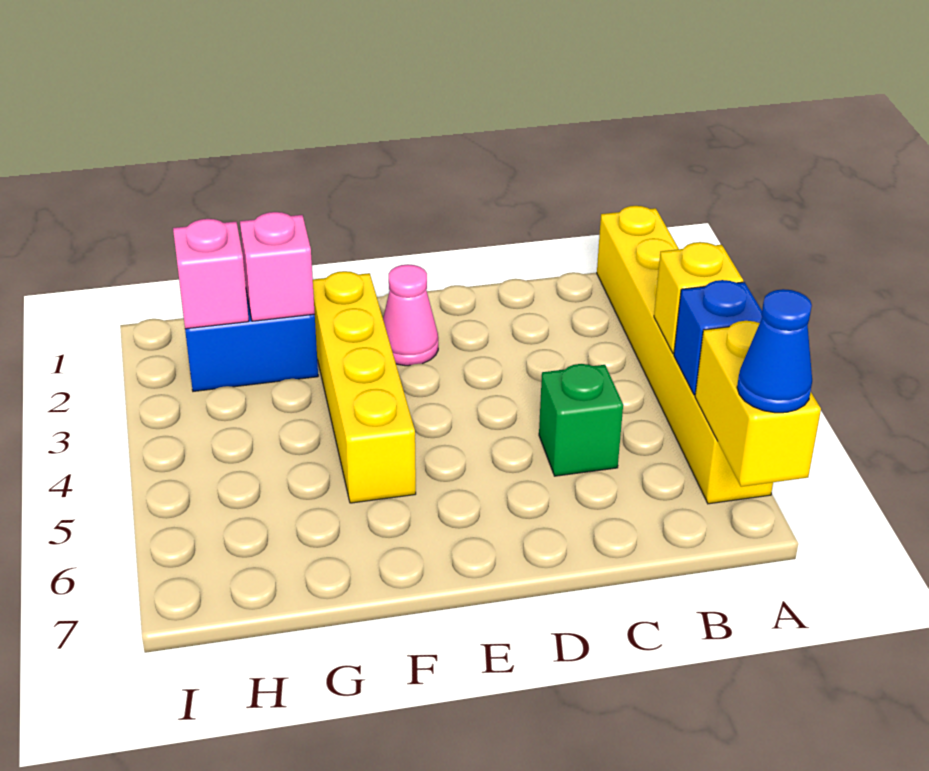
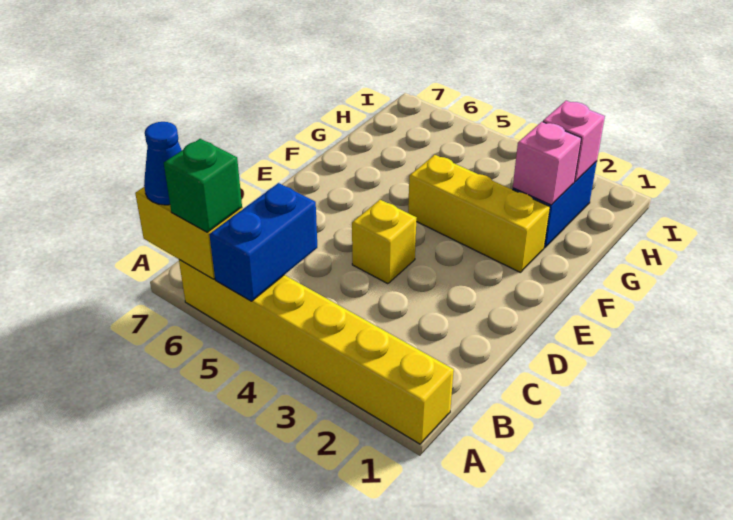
yellow brick A4 level 2 -> yellow brick D4 level 1
blue brick A5 level 2 -> blue brick A5:B5 level 2
green brick C5 level 1 -> green brick A6 level 3
pink cone E2 level 1 -> none
yellow brick F2:F5 level 1 -> yellow brick F2:F4 level 1

